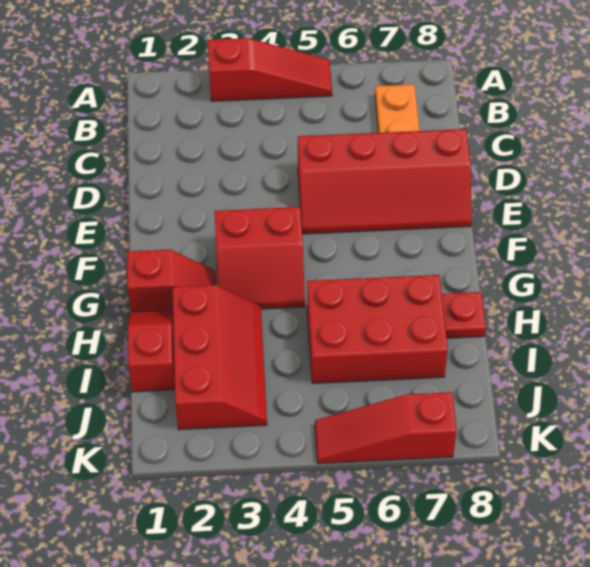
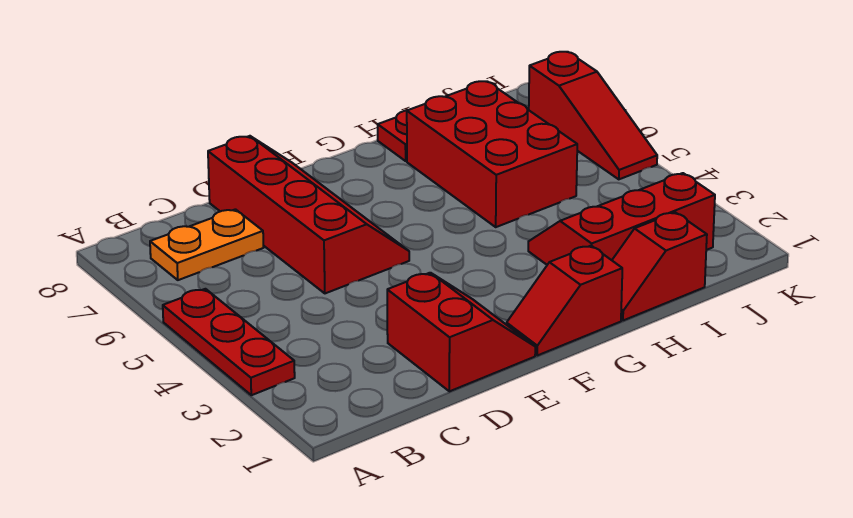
red slope A3:A5 level 1 top 3 -> red plate A3:A5 level 1
red slope F3:G4 level 1 top F -> red slope D1:E2 level 1 top D
red slope G1:G2 level 1 top 1 -> red slope F1:G1 level 1 top G

